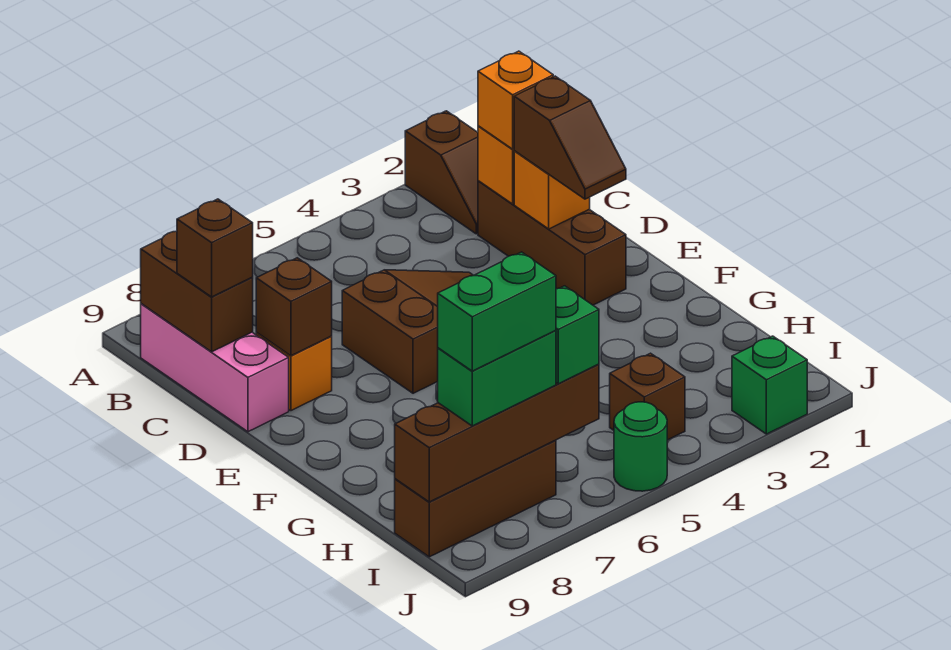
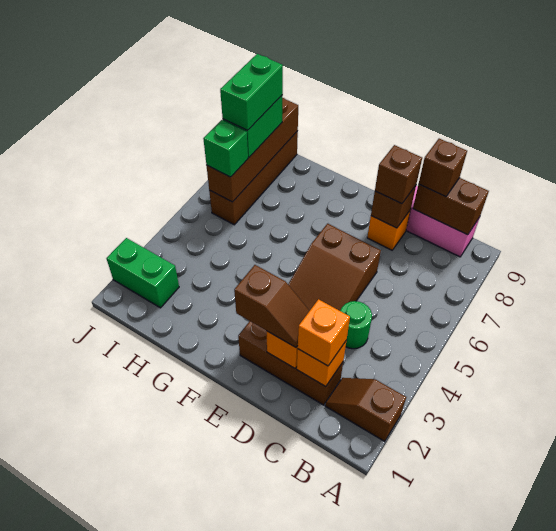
brown slope D2:E2 level 3 top D -> brown slope D2:E2 level 3 top E
brown brick I4 level 1 -> brown brick D8 level 3
brown brick I7:I9 level 1 -> brown brick I6:I9 level 1
green brick J2 level 1 -> green brick I2:J2 level 1
green round brick J5 level 1 -> green round brick C4 level 1

